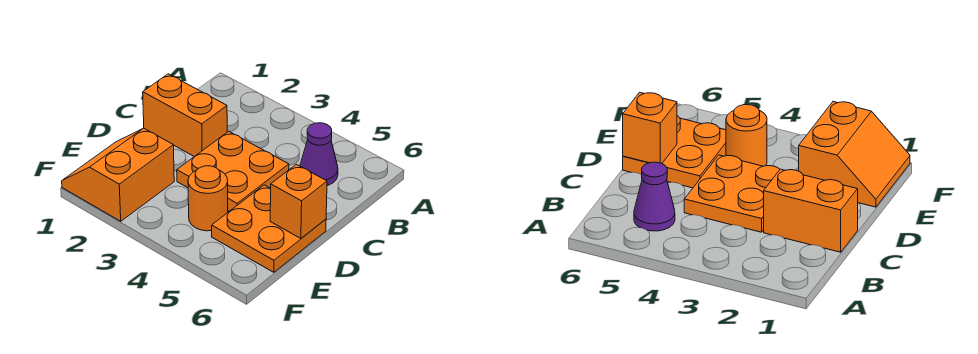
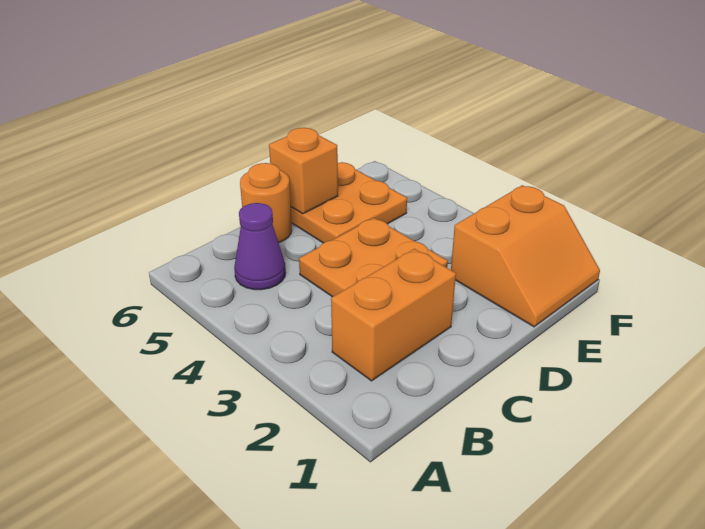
orange brick C1:C2 level 1 -> orange brick B2:C2 level 1
orange round brick E4 level 1 -> orange round brick C6 level 1

